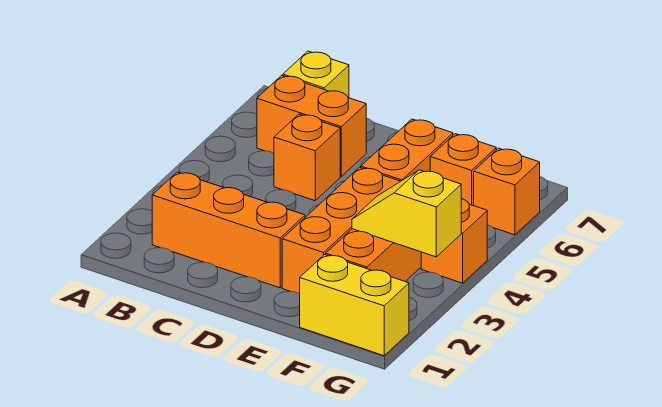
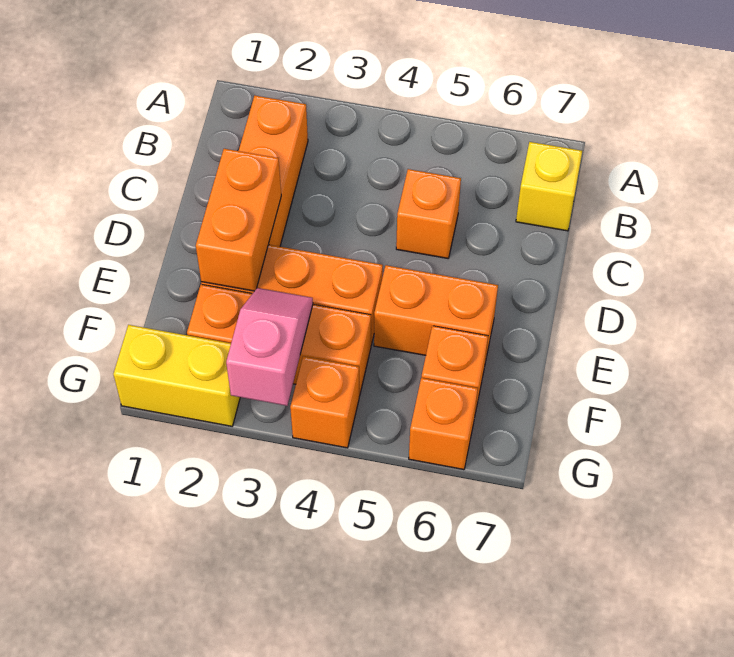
orange brick B6:C6 level 1 -> orange brick D2:E2 level 2
yellow brick F1:G1 level 1 -> yellow brick G1:G2 level 1
yellow slope F3:G3 level 2 top G -> pink slope F3:G3 level 2 top G

